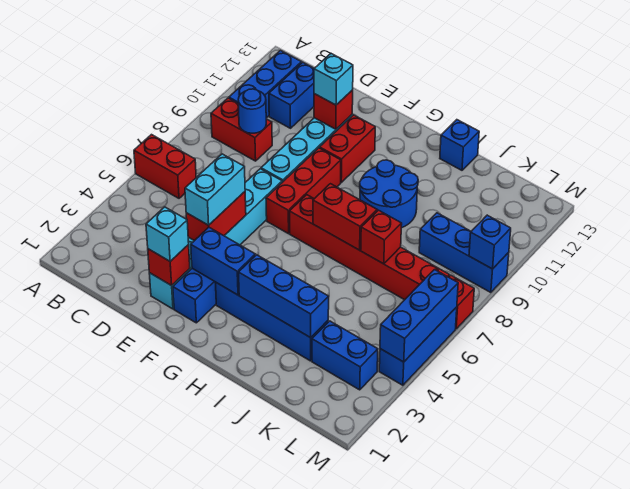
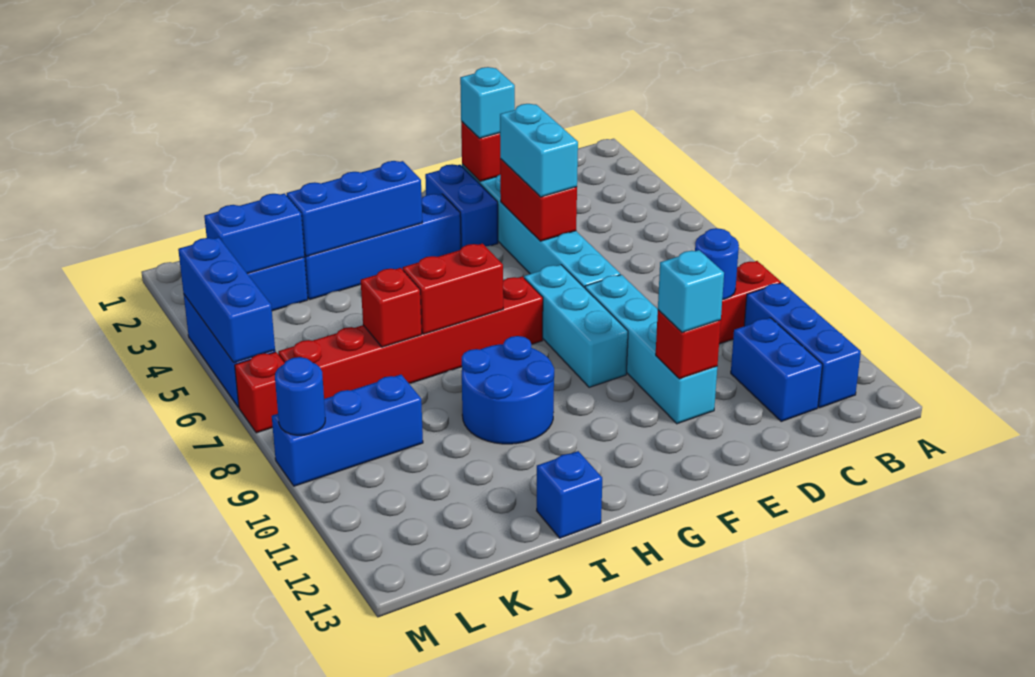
red brick A6:B6 level 1 -> none
blue brick F3:G3 level 2 -> blue brick K3:L3 level 2
red brick F7:F9 level 1 -> cyan brick F7:F9 level 1
red brick F10:F11 level 1 -> none
blue brick M9 level 2 -> blue round brick M9 level 2

